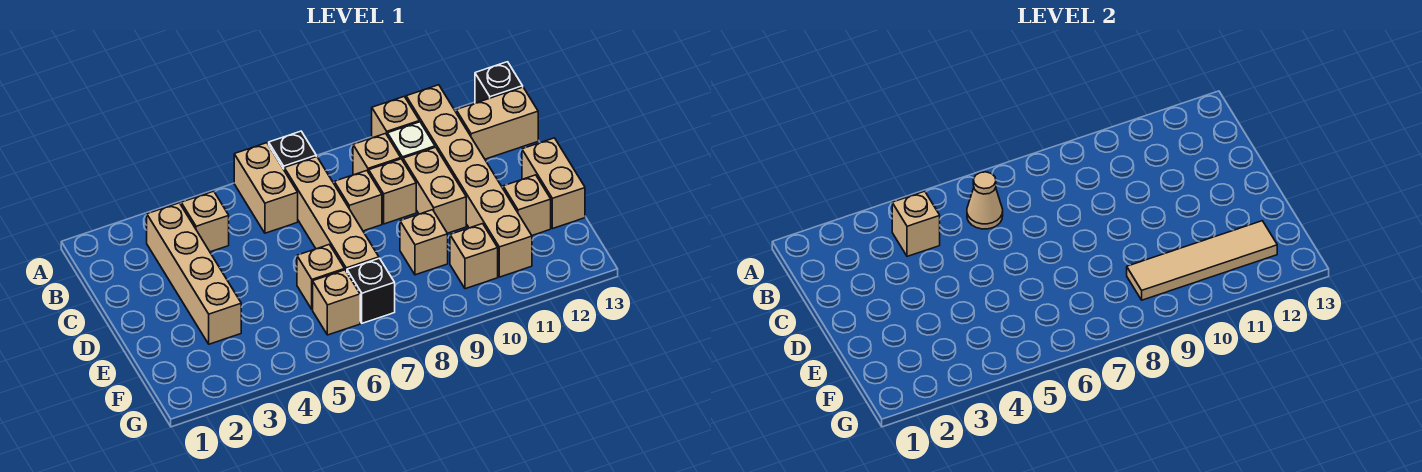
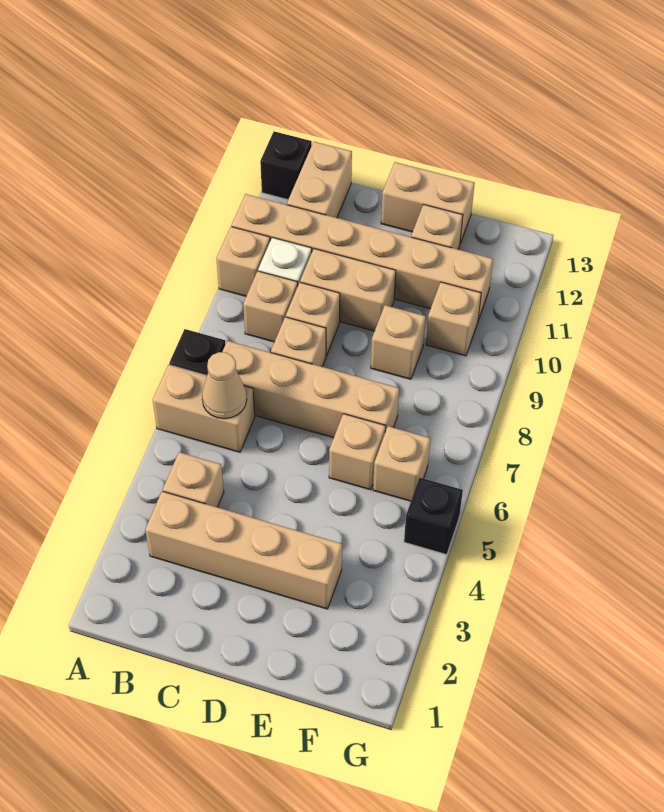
tan brick B4 level 2 -> none
black brick F7 level 1 -> black brick G5 level 1
tan tile F9:F12 level 2 -> none

